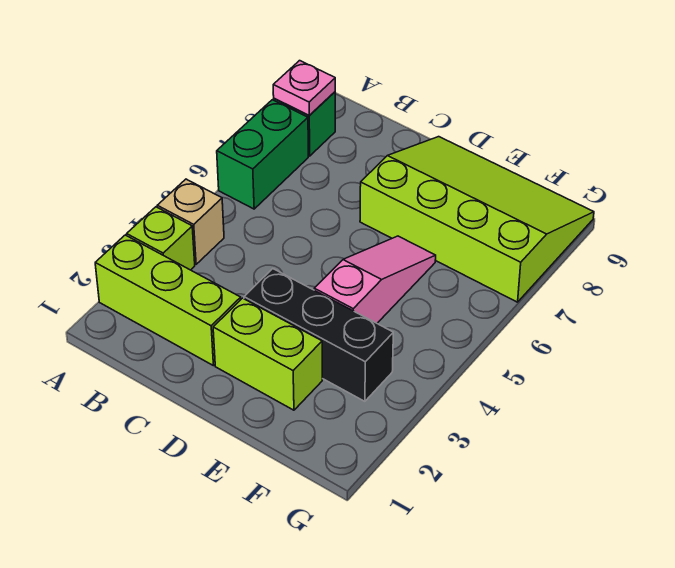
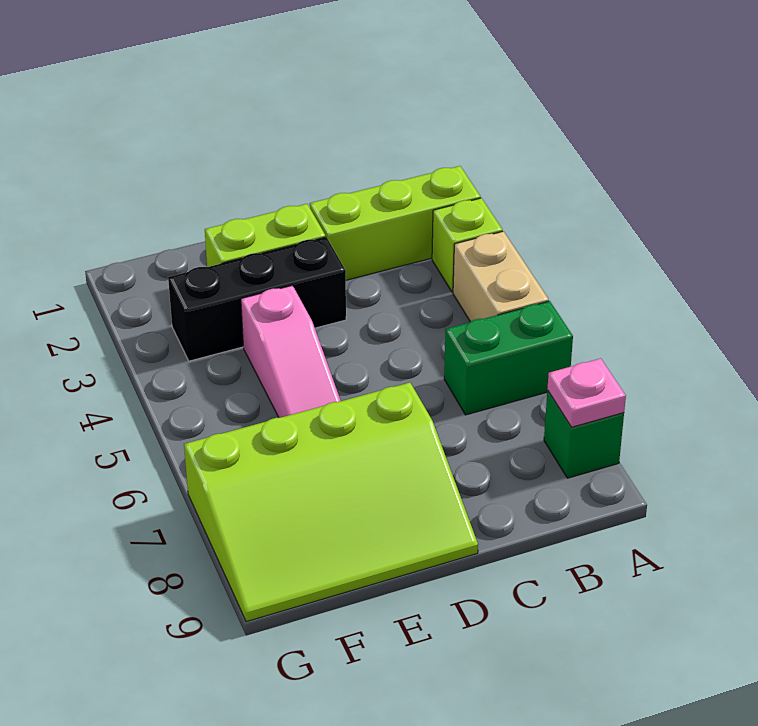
tan brick A4 level 1 -> tan brick A4:A5 level 1
green brick A6:A7 level 1 -> green brick A6:B6 level 1

